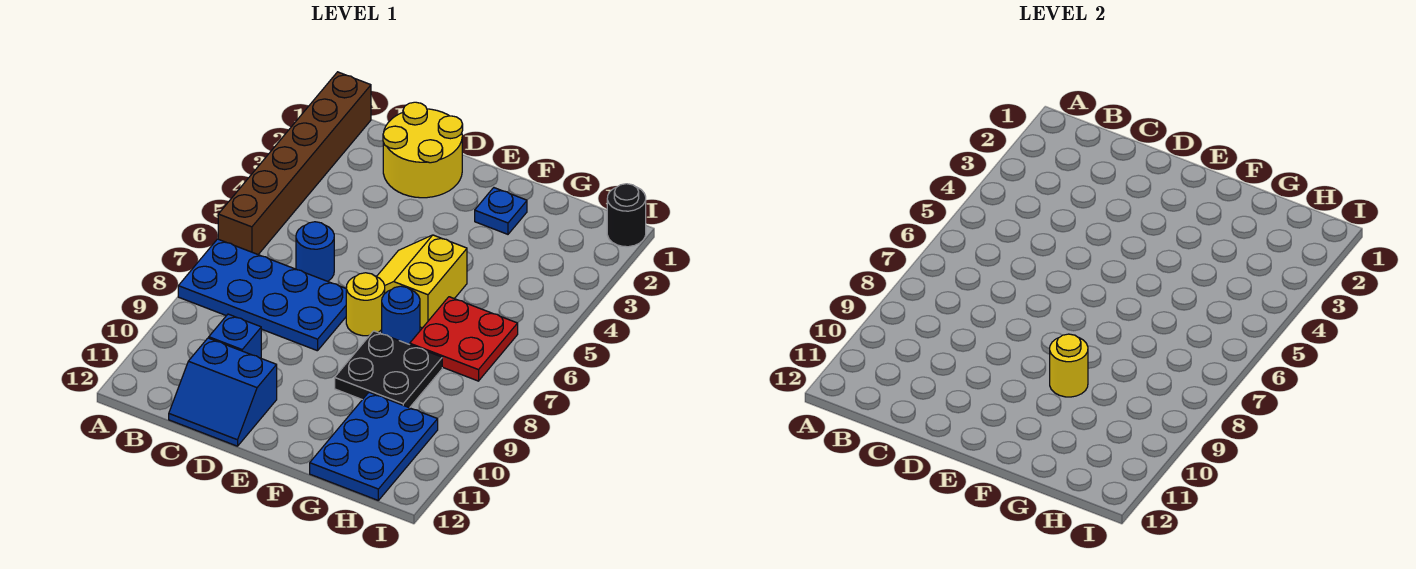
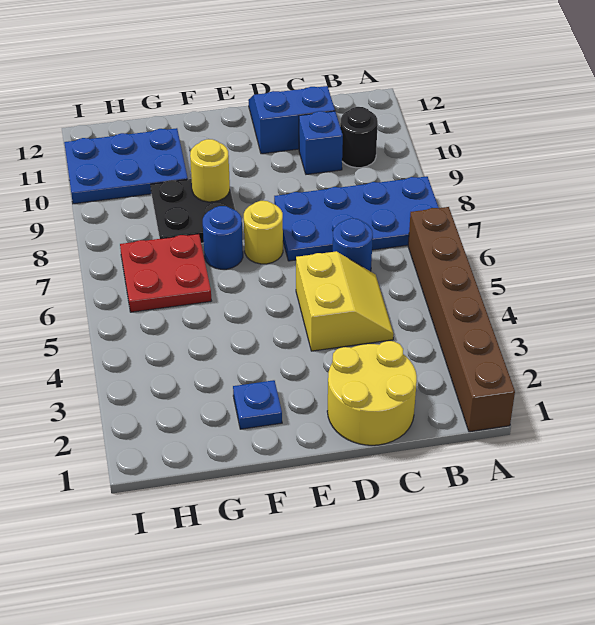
yellow slope E5:F6 level 1 top F -> yellow slope C4:D5 level 1 top D
blue plate G10:H12 level 1 -> blue plate G10:I11 level 1
black round brick I1 level 1 -> black round brick B10 level 1

